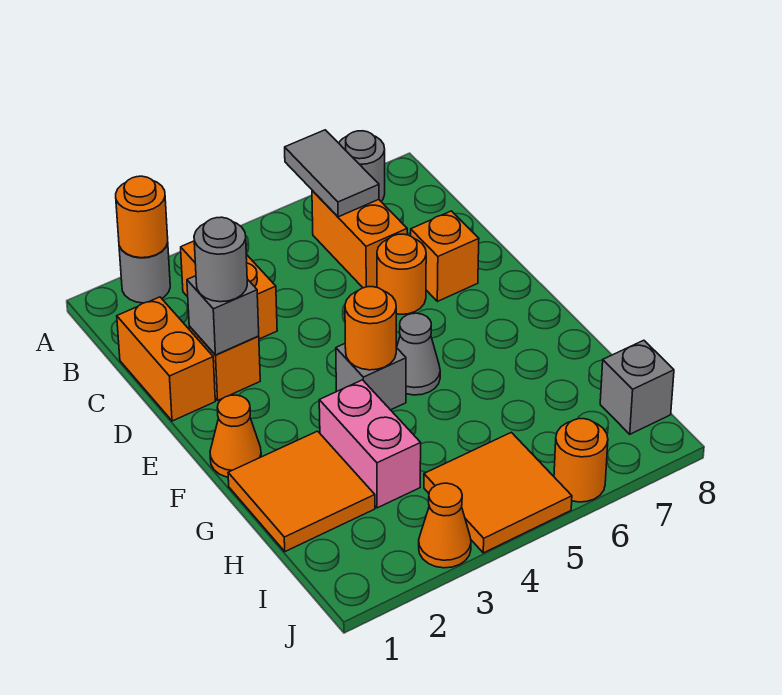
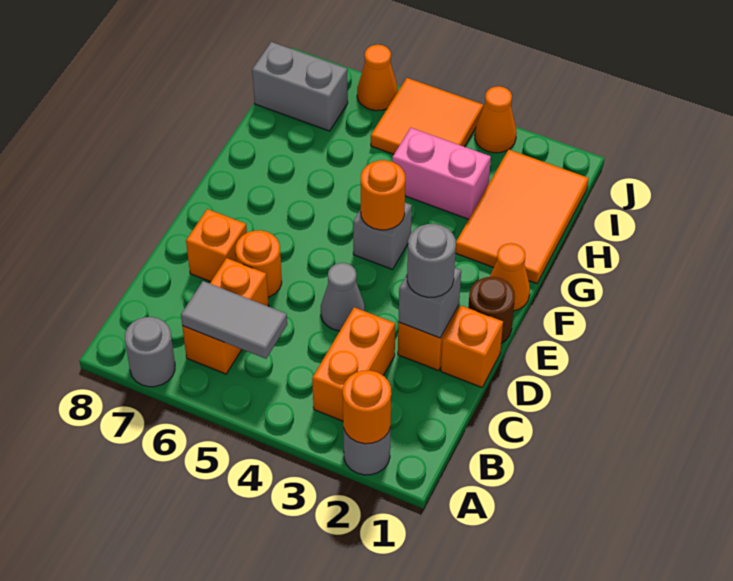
grey tile A6:B6 level 2 -> grey tile B5:B6 level 2
orange brick C1:D1 level 1 -> orange brick D1 level 1
none -> brown round brick E1 level 1
grey cone F5 level 1 -> grey cone D4 level 1
orange tile G1:H2 level 1 -> orange tile G1:I2 level 1
pink brick G3:H3 level 1 -> pink brick H3:H4 level 1
grey brick I8 level 1 -> grey brick I7:I8 level 1
orange round brick J6 level 1 -> orange cone J6 level 1

